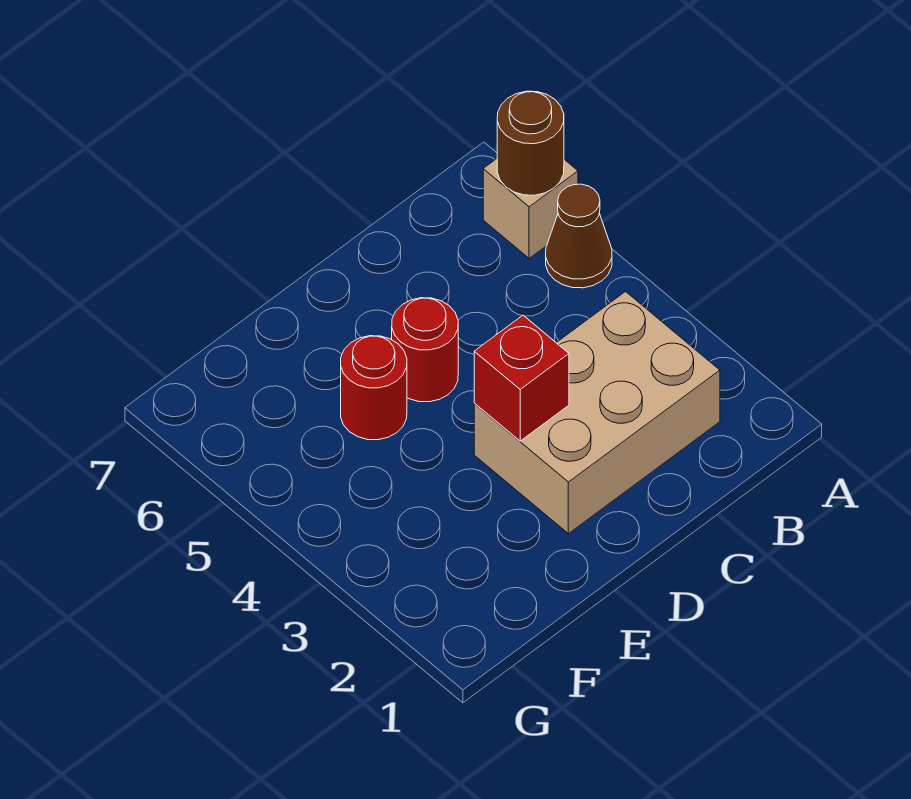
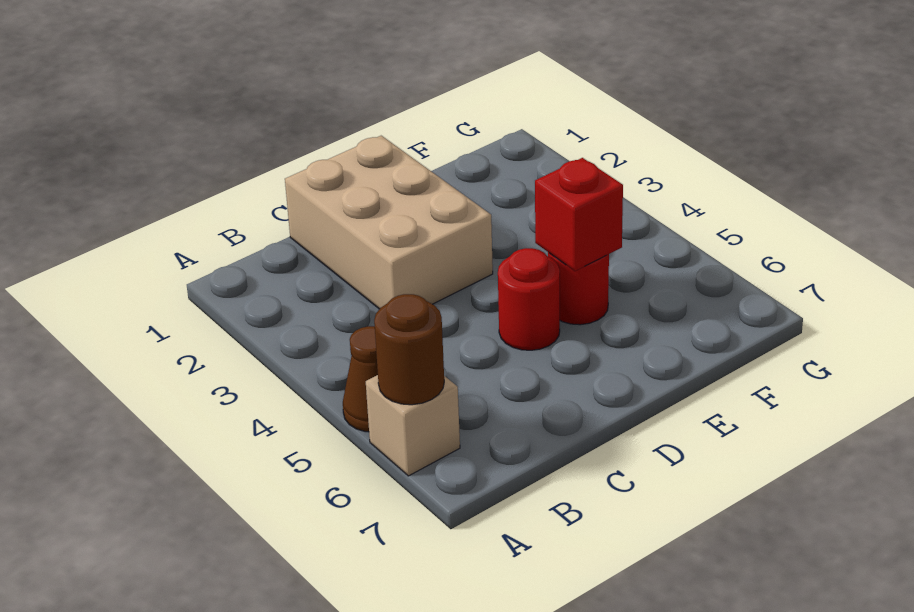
tan brick B2:D3 level 1 -> tan brick C1:D3 level 1
red brick D3 level 2 -> red brick E5 level 2

